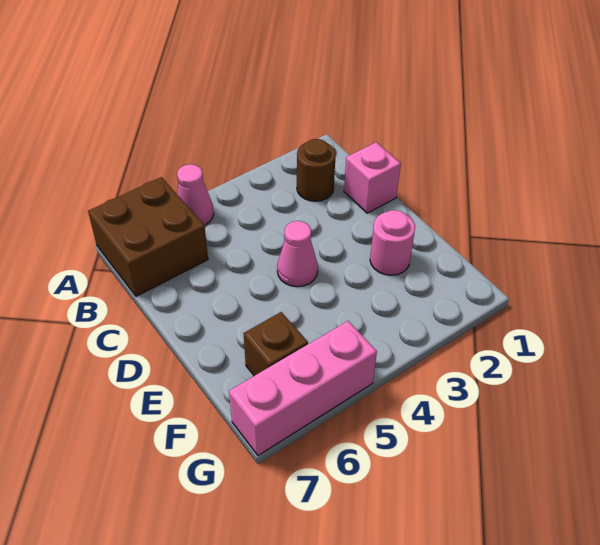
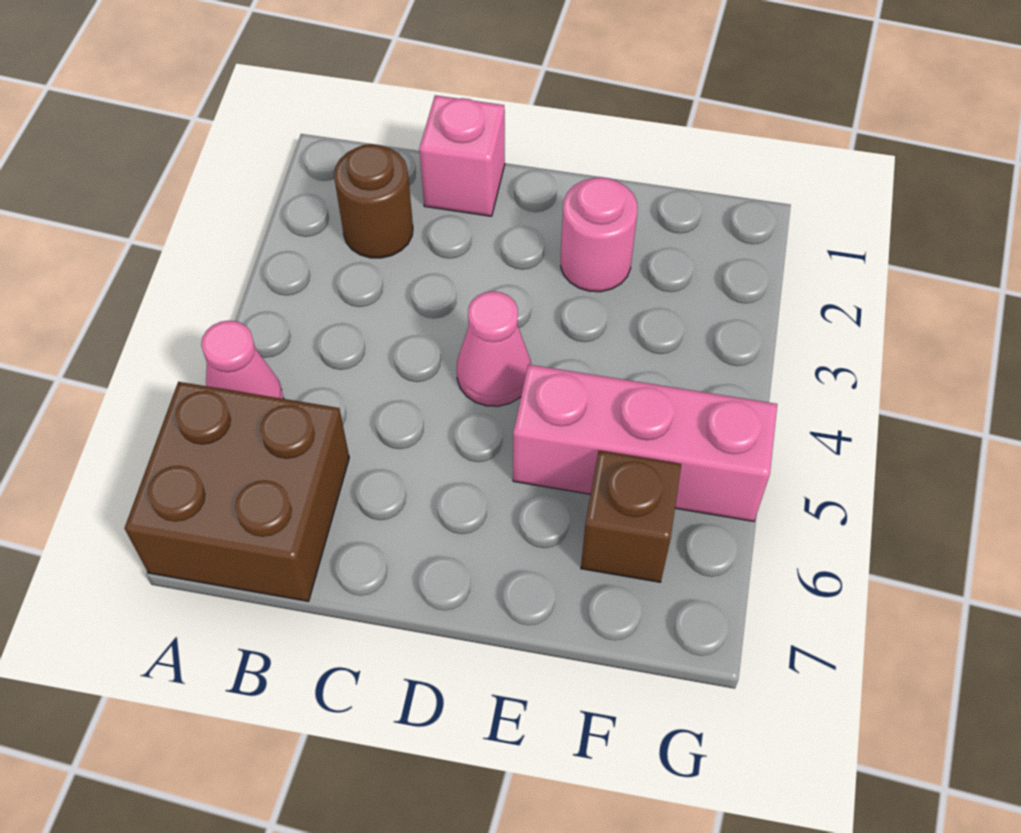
pink brick G5:G7 level 1 -> pink brick E5:G5 level 1

